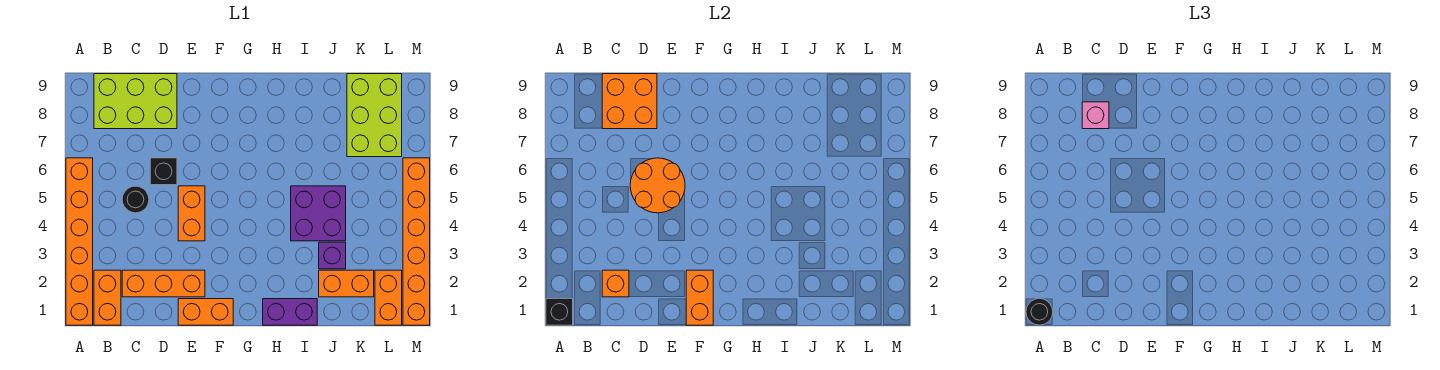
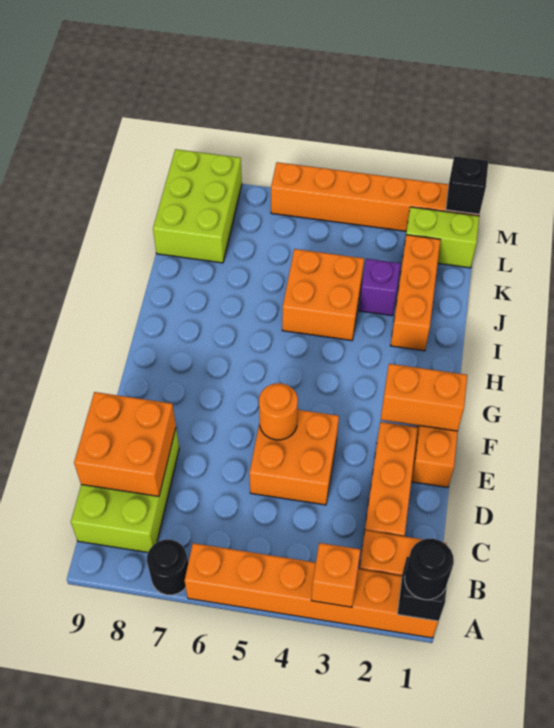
orange brick C2 level 2 -> orange brick A3 level 2
black round brick C5 level 1 -> black round brick A7 level 1
pink brick C8 level 3 -> none
orange round brick D5:E6 level 2 -> orange round brick E5 level 2
black brick D6 level 1 -> black brick M1 level 2
orange brick E4:E5 level 1 -> orange brick D4:E5 level 1
purple brick H1:I1 level 1 -> none
purple brick I4:J5 level 1 -> orange brick I4:J5 level 1
orange brick J2:K2 level 1 -> orange brick I2:K2 level 1
lime brick K7:L9 level 1 -> lime brick K8:M9 level 1
orange brick L1:L2 level 1 -> lime brick L1:L2 level 1

